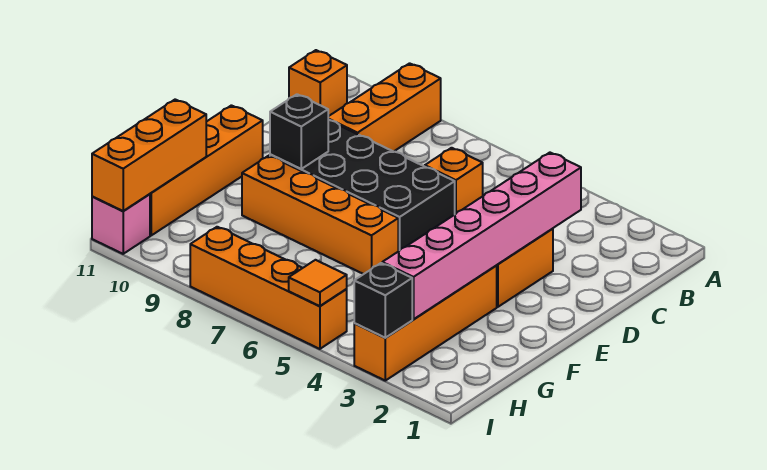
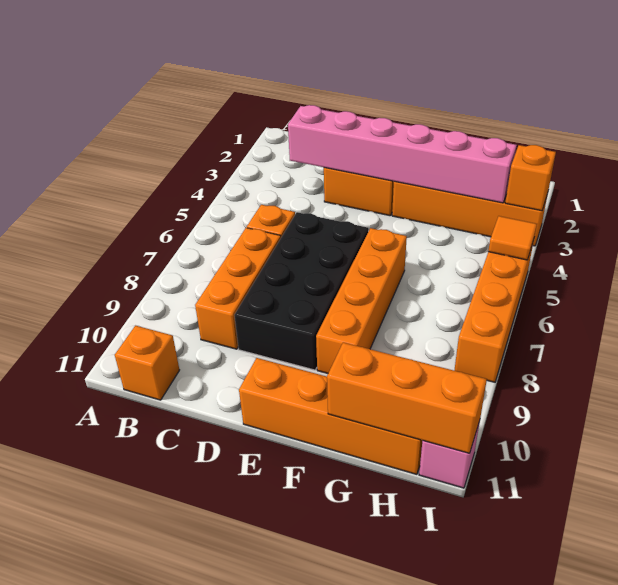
orange brick A9:C9 level 1 -> orange brick C7:C9 level 1
black brick E9 level 2 -> none
black brick I3 level 2 -> orange brick I3 level 2

